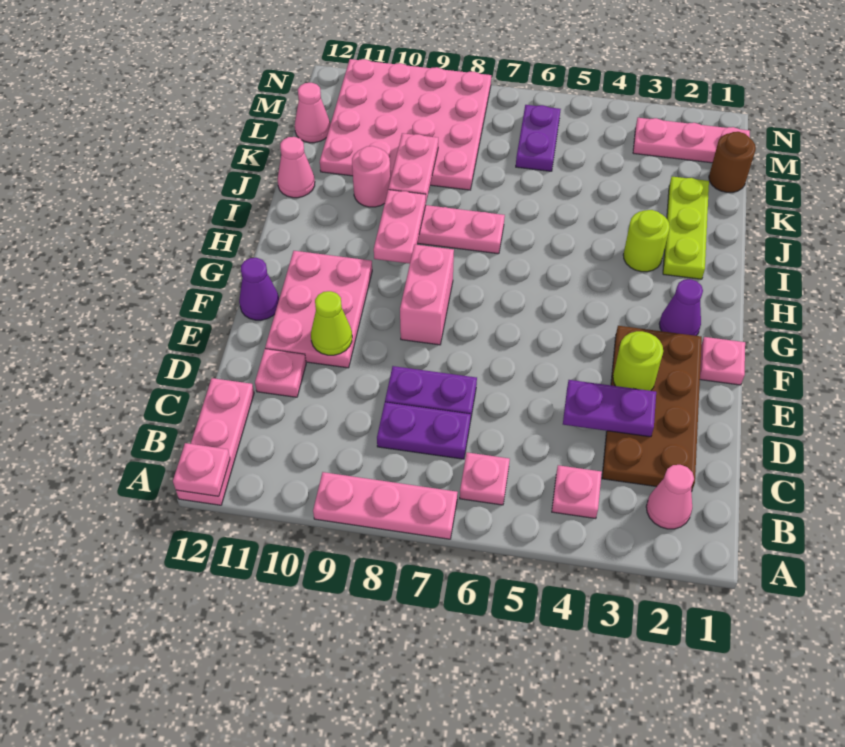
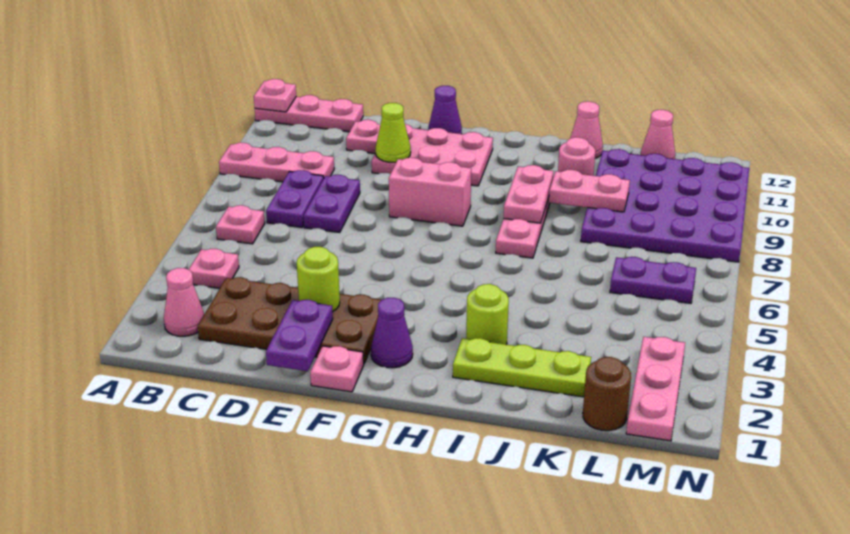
pink plate A7:A9 level 1 -> pink plate A9:C9 level 1
purple plate D3:D4 level 2 -> purple plate E1:E2 level 2
pink plate H9:I9 level 2 -> pink plate I8:I9 level 2
pink plate K8:N11 level 1 -> purple plate K8:N11 level 1

